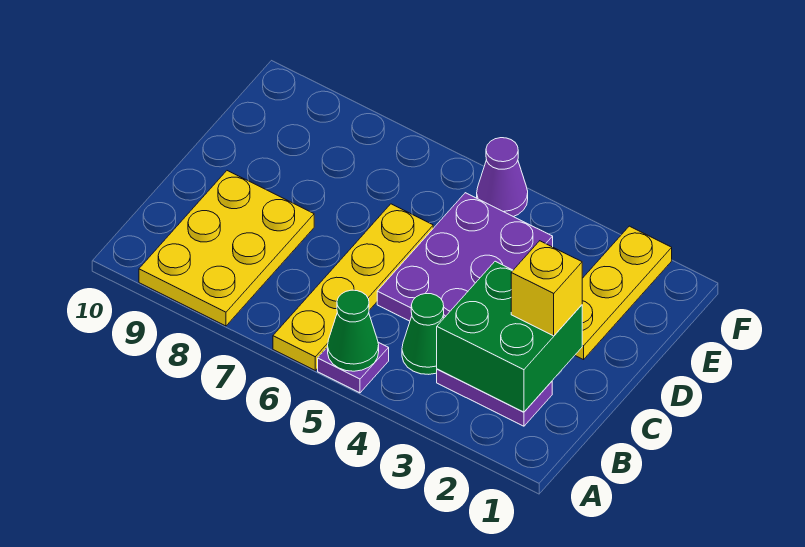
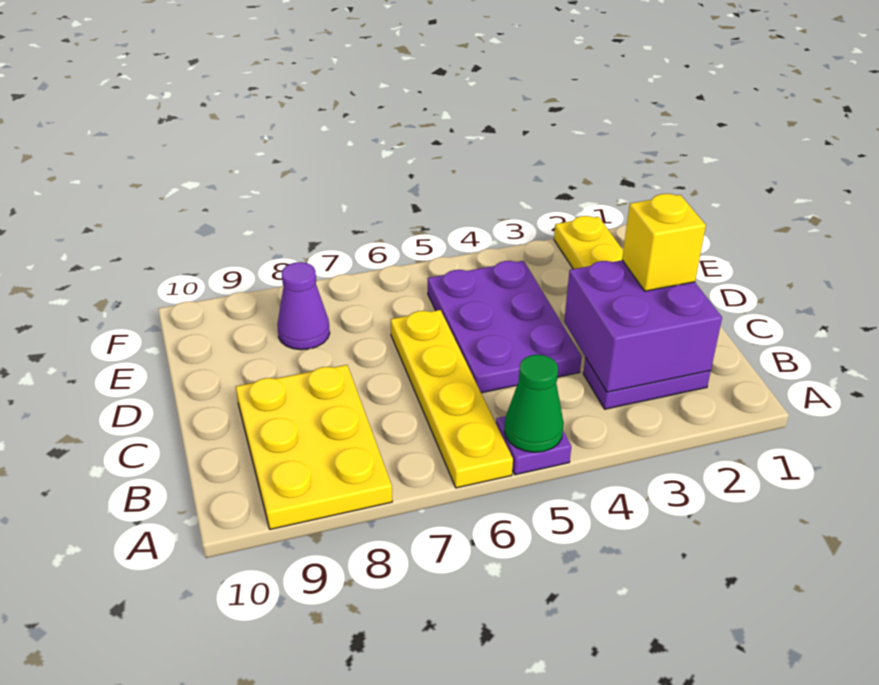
green brick B2:C3 level 2 -> purple brick B2:C3 level 2
green cone B4 level 1 -> none
purple cone F5 level 1 -> purple cone E8 level 1

